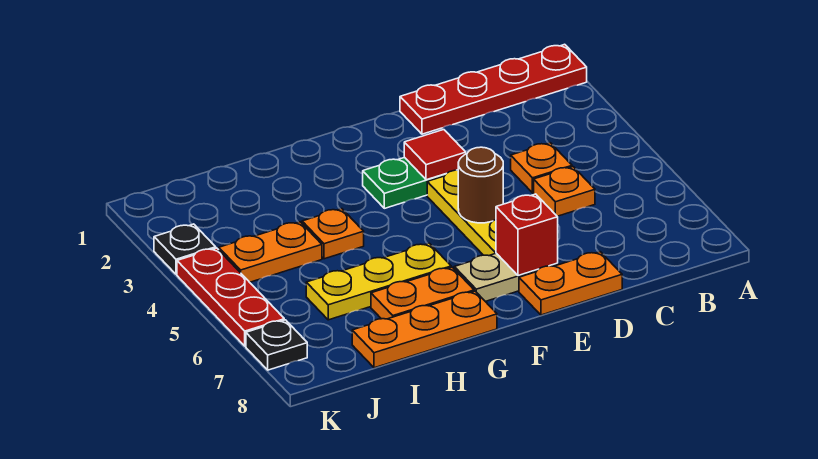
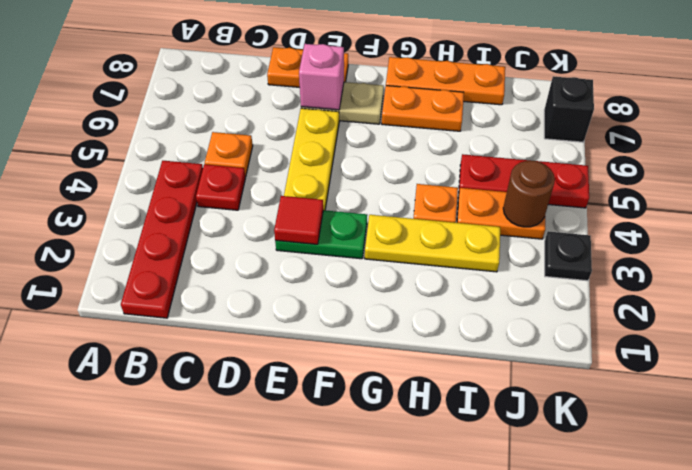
red plate A1:D1 level 1 -> red plate B1:B4 level 1
orange plate C4 level 1 -> red plate C4 level 1
brown round brick E5 level 2 -> brown round brick J4 level 2
red brick E7 level 2 -> pink brick E7 level 2
yellow plate G6:I6 level 1 -> yellow plate G3:I3 level 1
red plate K4:K6 level 1 -> red plate I5:K5 level 1
black plate K7 level 1 -> black brick K7 level 1

